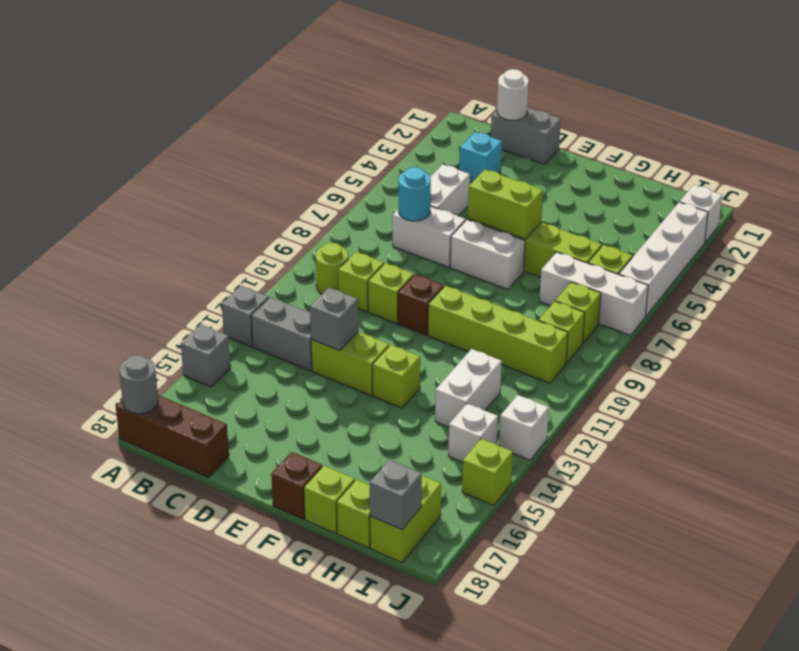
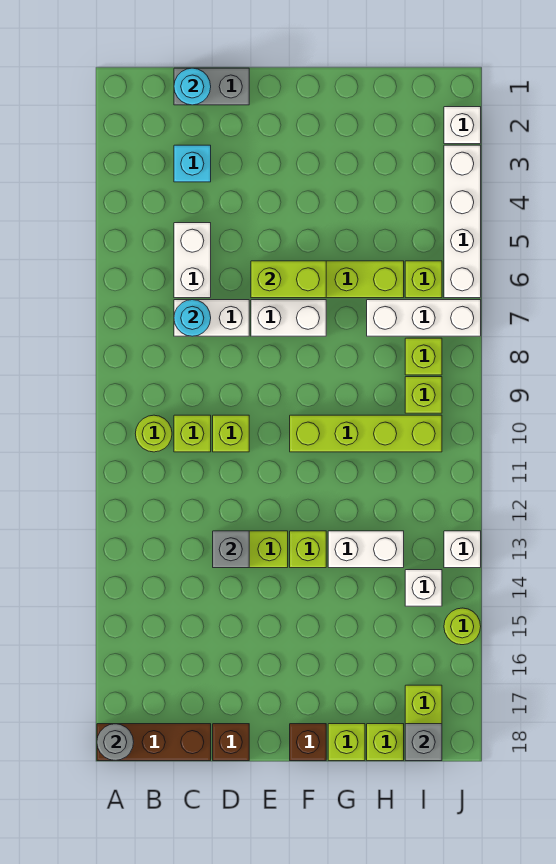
grey brick A13 level 1 -> none
grey brick A15 level 1 -> none
grey brick B13:C13 level 1 -> none
white round brick C1 level 2 -> cyan round brick C1 level 2
brown brick E10 level 1 -> brown brick D18 level 1
white brick H12:H13 level 1 -> white brick G13:H13 level 1
lime brick J15 level 1 -> lime round brick J15 level 1

